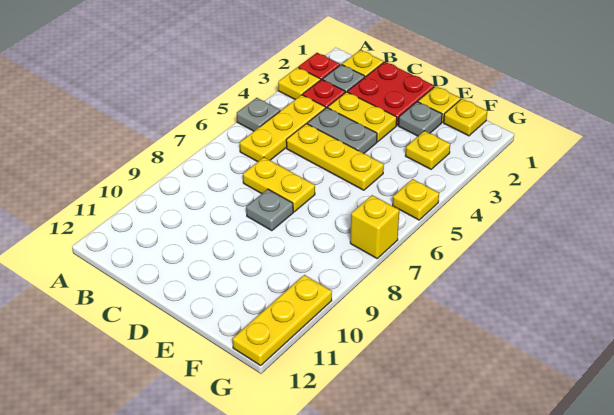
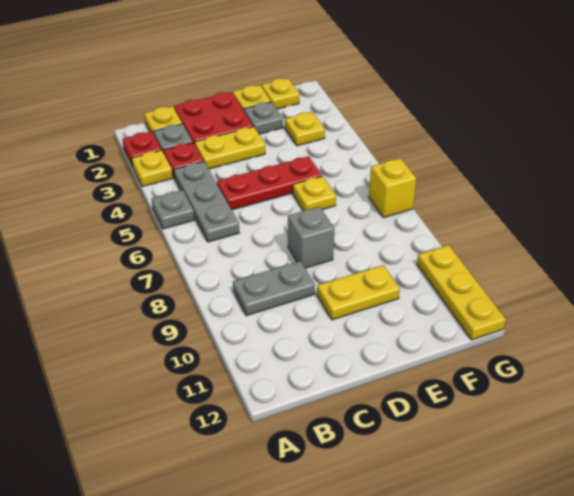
yellow plate B4:B6 level 1 -> grey plate B4:B6 level 1
grey plate C4:D4 level 1 -> grey plate B9:C9 level 1
yellow plate C5:E5 level 1 -> red plate C5:E5 level 1
yellow plate C7:D7 level 1 -> yellow plate D10:E10 level 1
grey plate D8 level 1 -> grey brick D8 level 1
yellow plate G5 level 1 -> yellow plate E6 level 1

